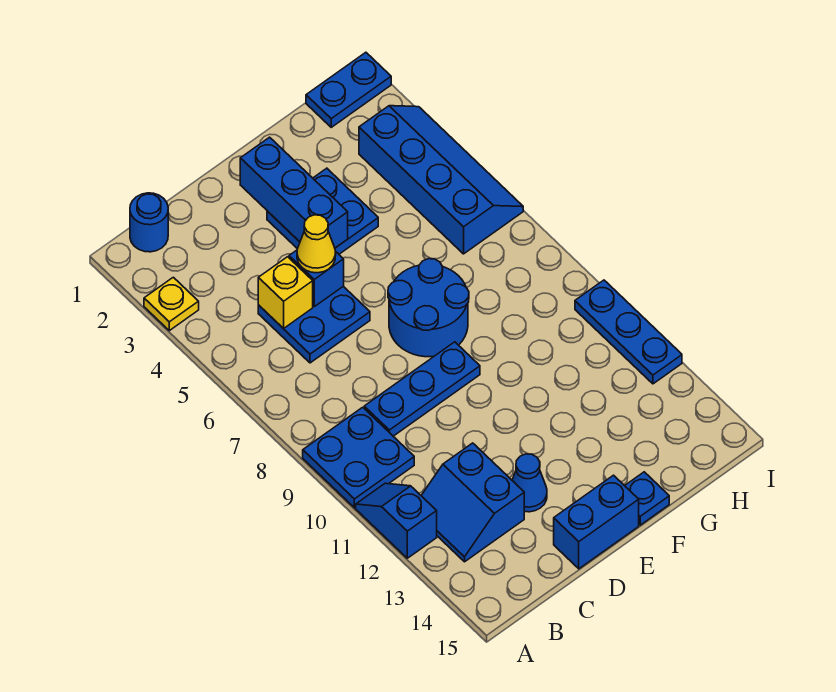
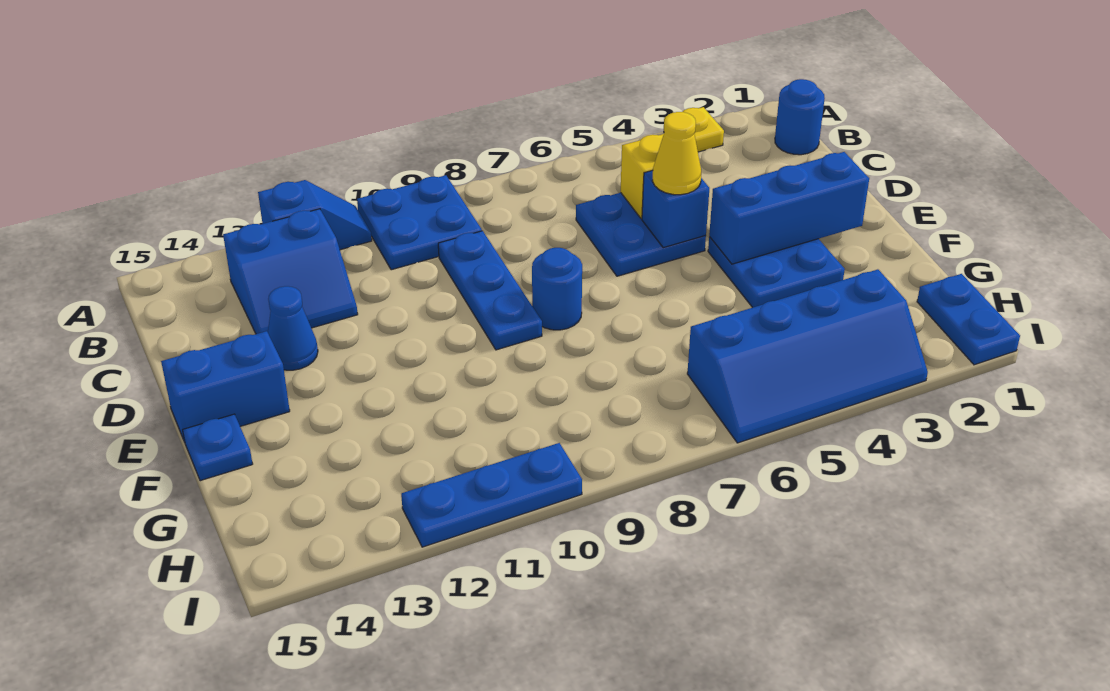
blue slope B12:C13 level 1 top C -> blue slope B12:C13 level 1 top B
blue brick D15:E15 level 1 -> blue brick E14:E15 level 1
blue round brick E7:F8 level 1 -> blue round brick E8 level 1

